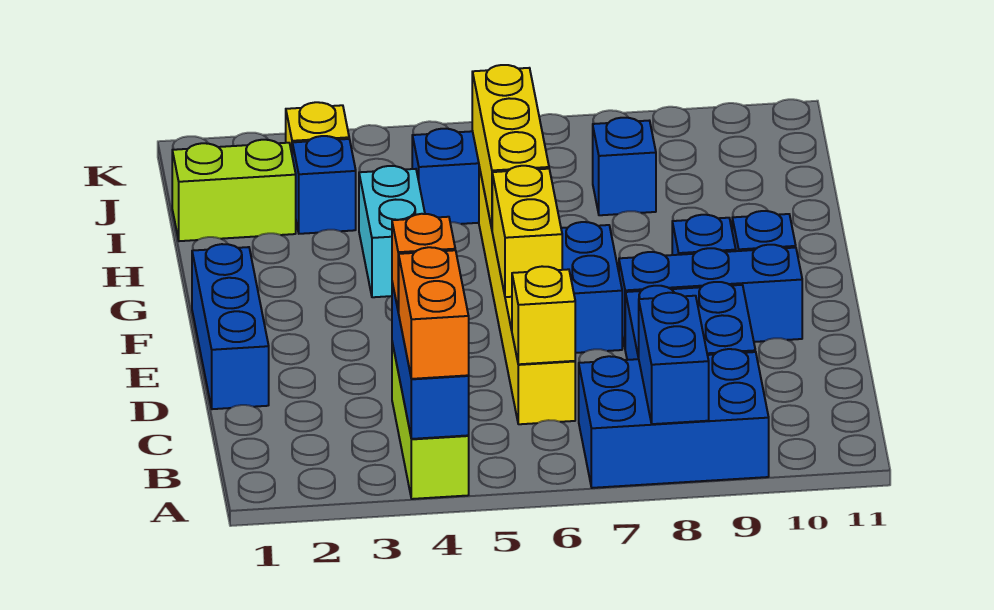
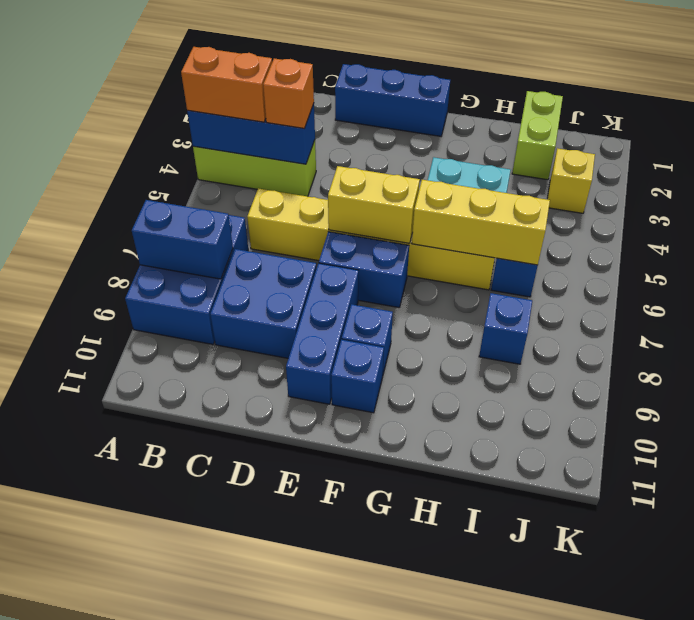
yellow brick C6 level 2 -> none
blue brick I3 level 1 -> none

